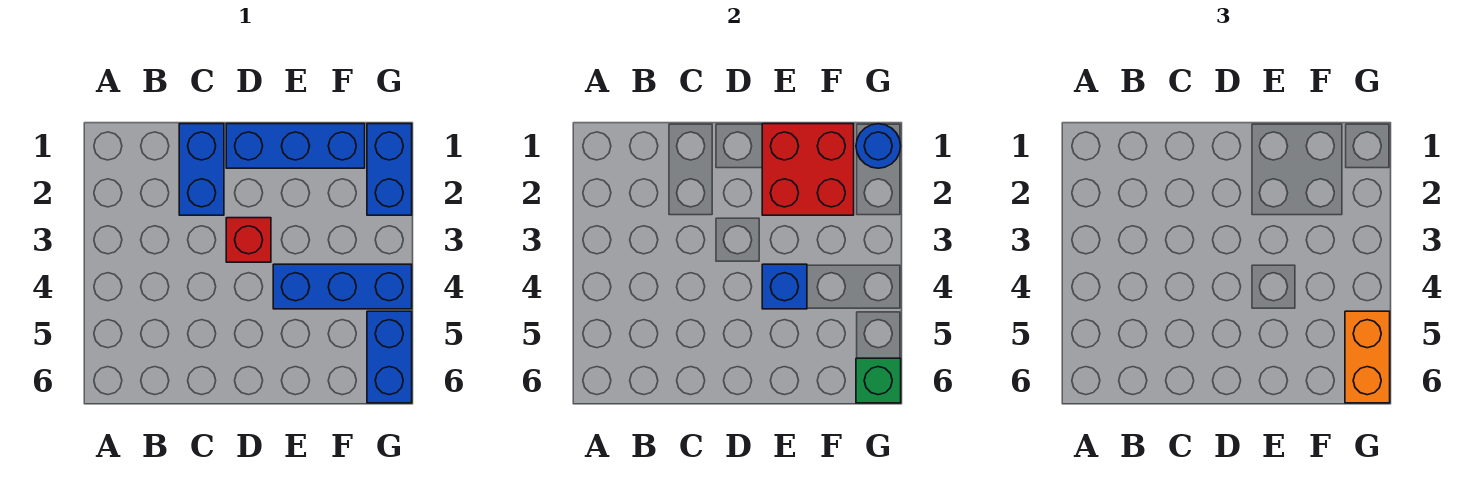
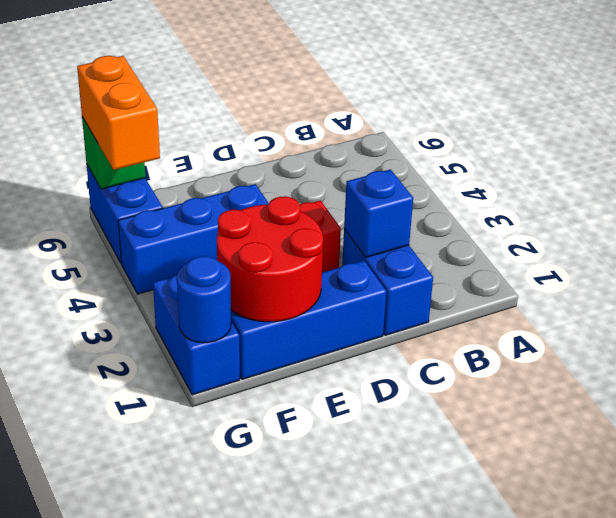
red brick E1:F2 level 2 -> red round brick E1:F2 level 2
blue brick E4 level 2 -> blue brick C2 level 2

